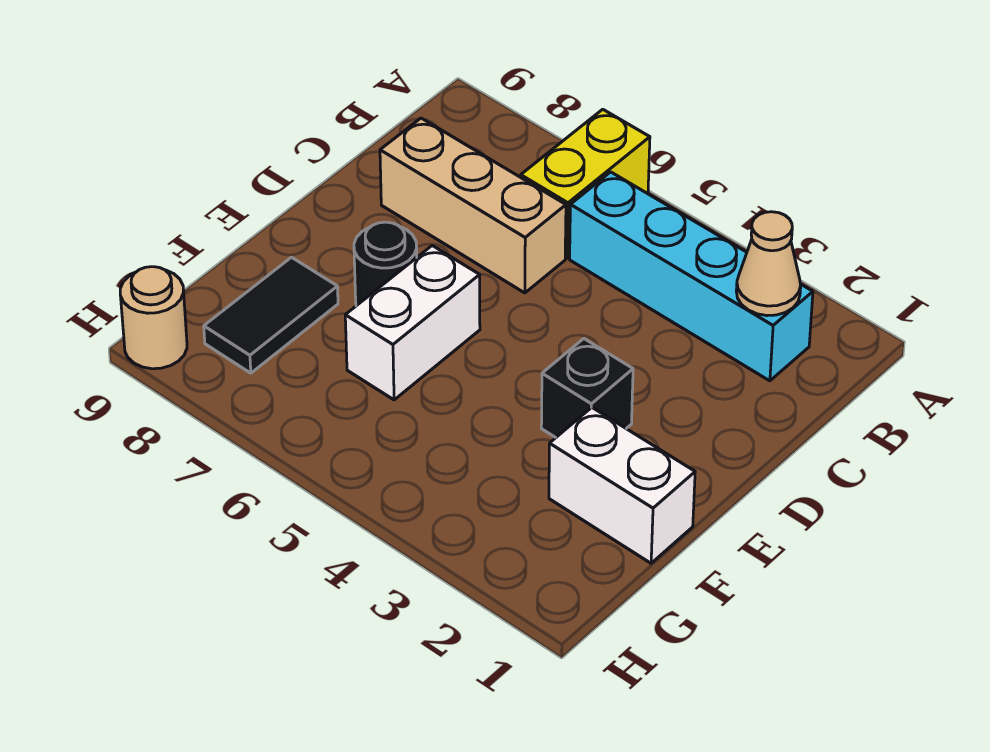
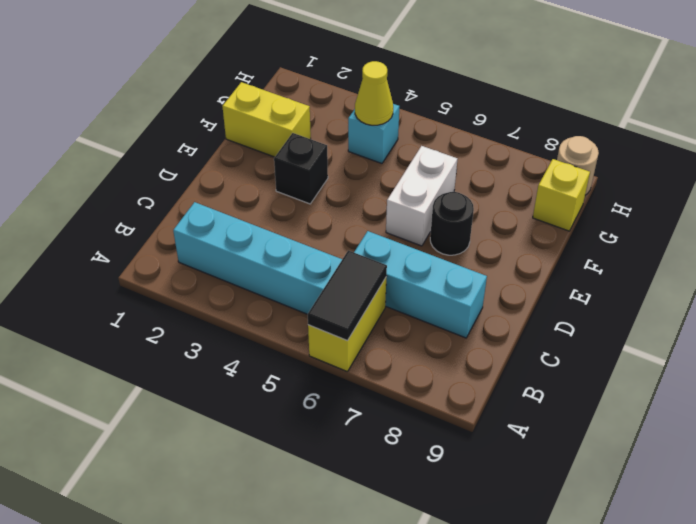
tan cone B2 level 2 -> none
tan brick C6:C8 level 1 -> cyan brick C6:C8 level 1
white brick F1:F2 level 1 -> yellow brick F1:F2 level 1
black tile F8:G8 level 1 -> black tile A6:B6 level 2
none -> cyan brick G4 level 1
none -> yellow cone G4 level 2
none -> yellow brick G9 level 1

